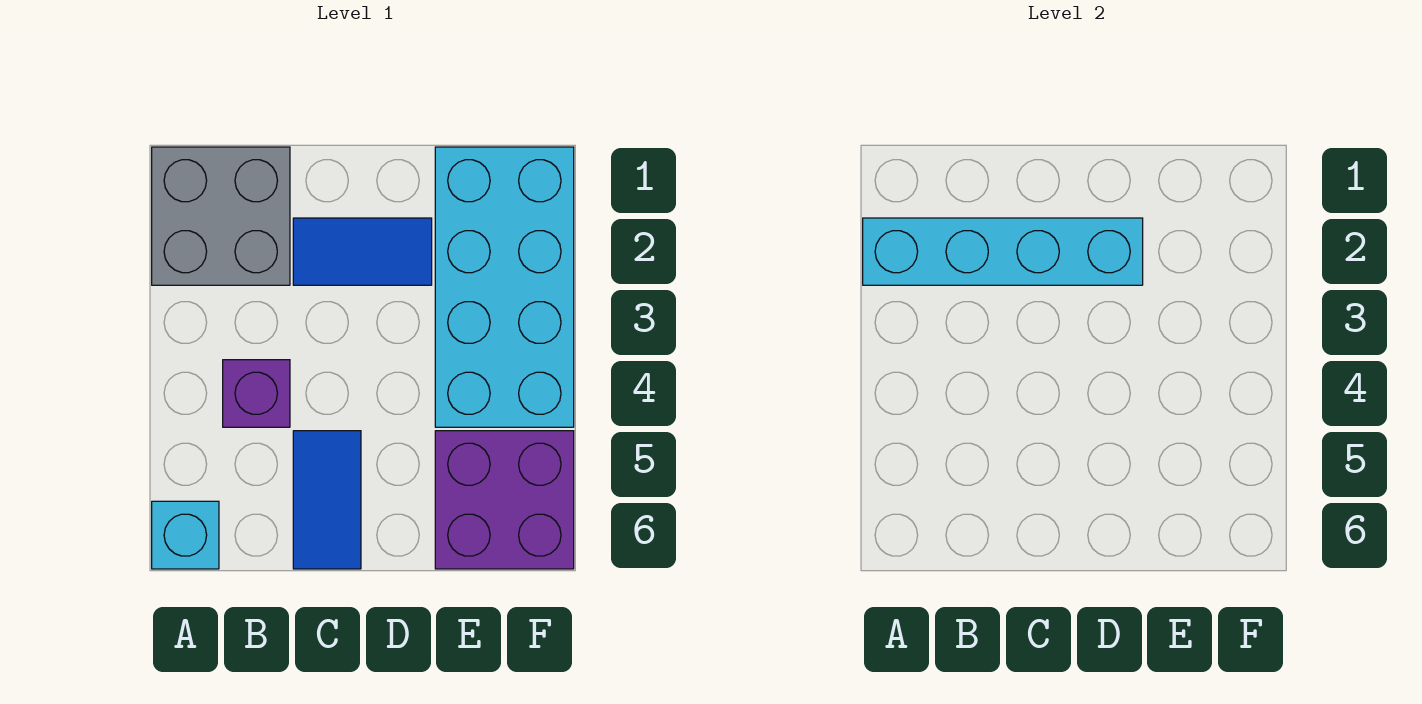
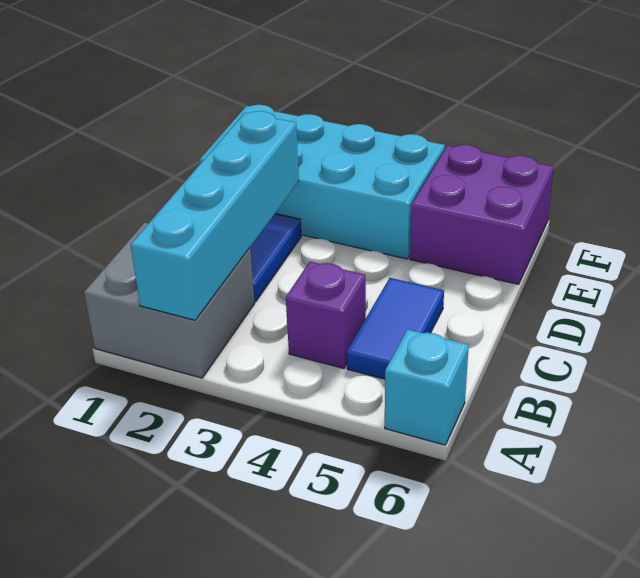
blue tile C5:C6 level 1 -> blue tile B5:C5 level 1

